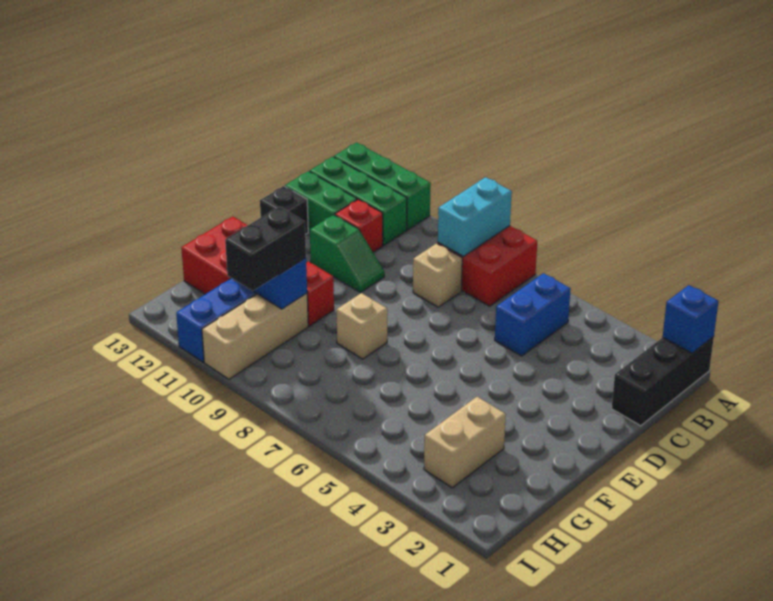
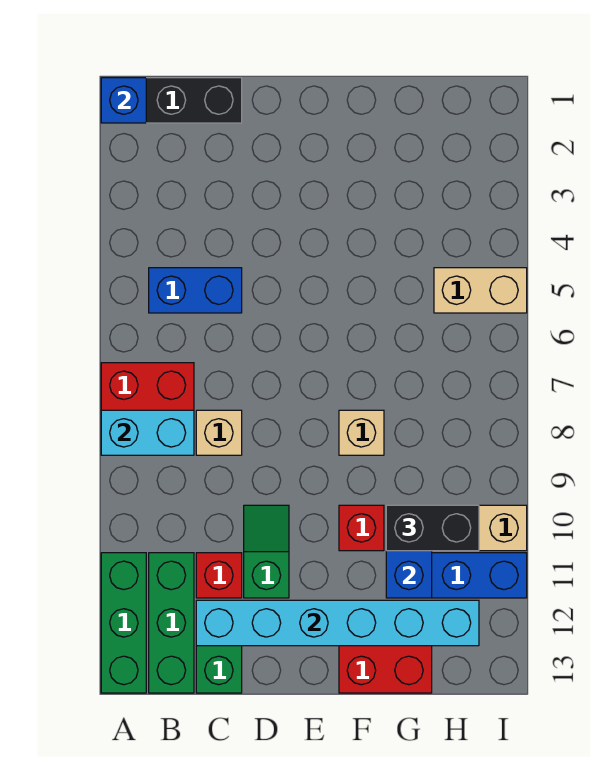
none -> cyan brick C12:H12 level 2
black brick D13 level 1 -> none
tan brick G3:H3 level 1 -> tan brick H5:I5 level 1

